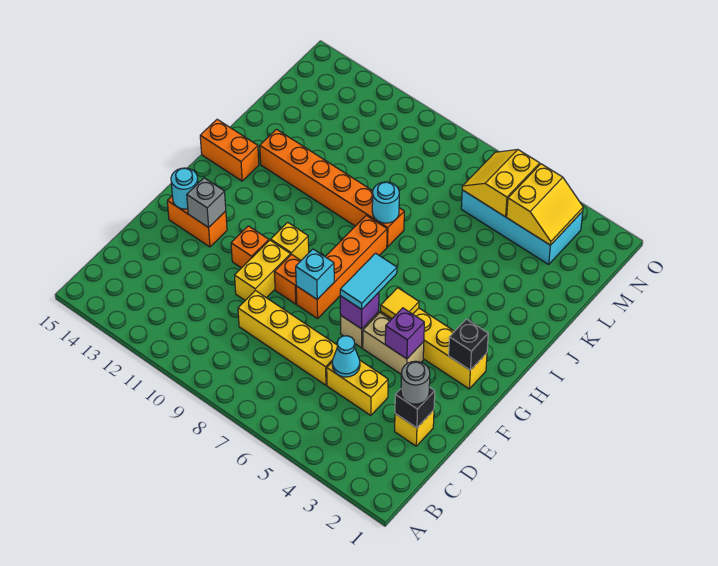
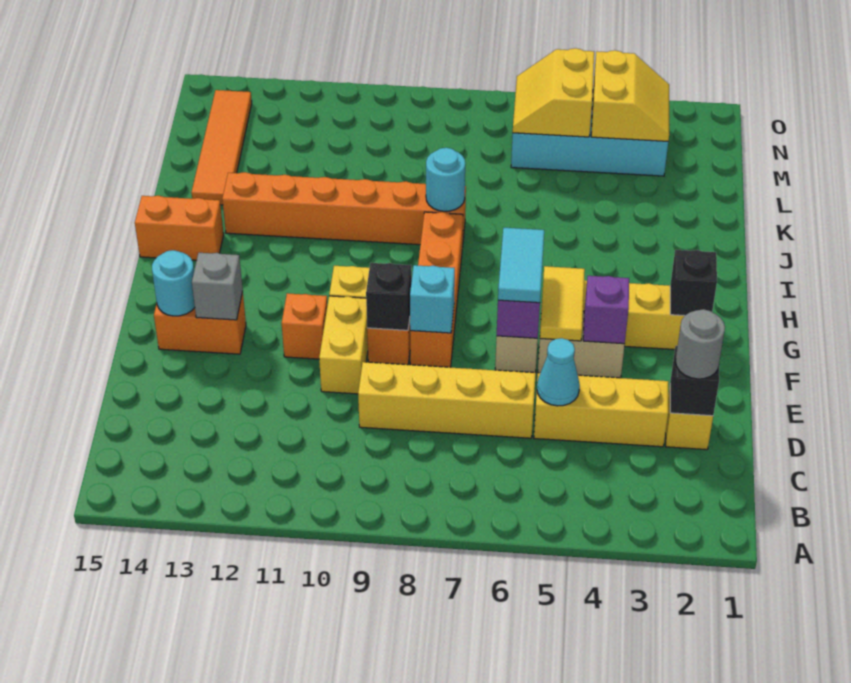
yellow brick D4:D5 level 1 -> yellow brick D3:D5 level 1
none -> black brick F9 level 2
yellow tile G5 level 2 -> yellow tile F5:G5 level 2
none -> orange tile K14:N14 level 1

